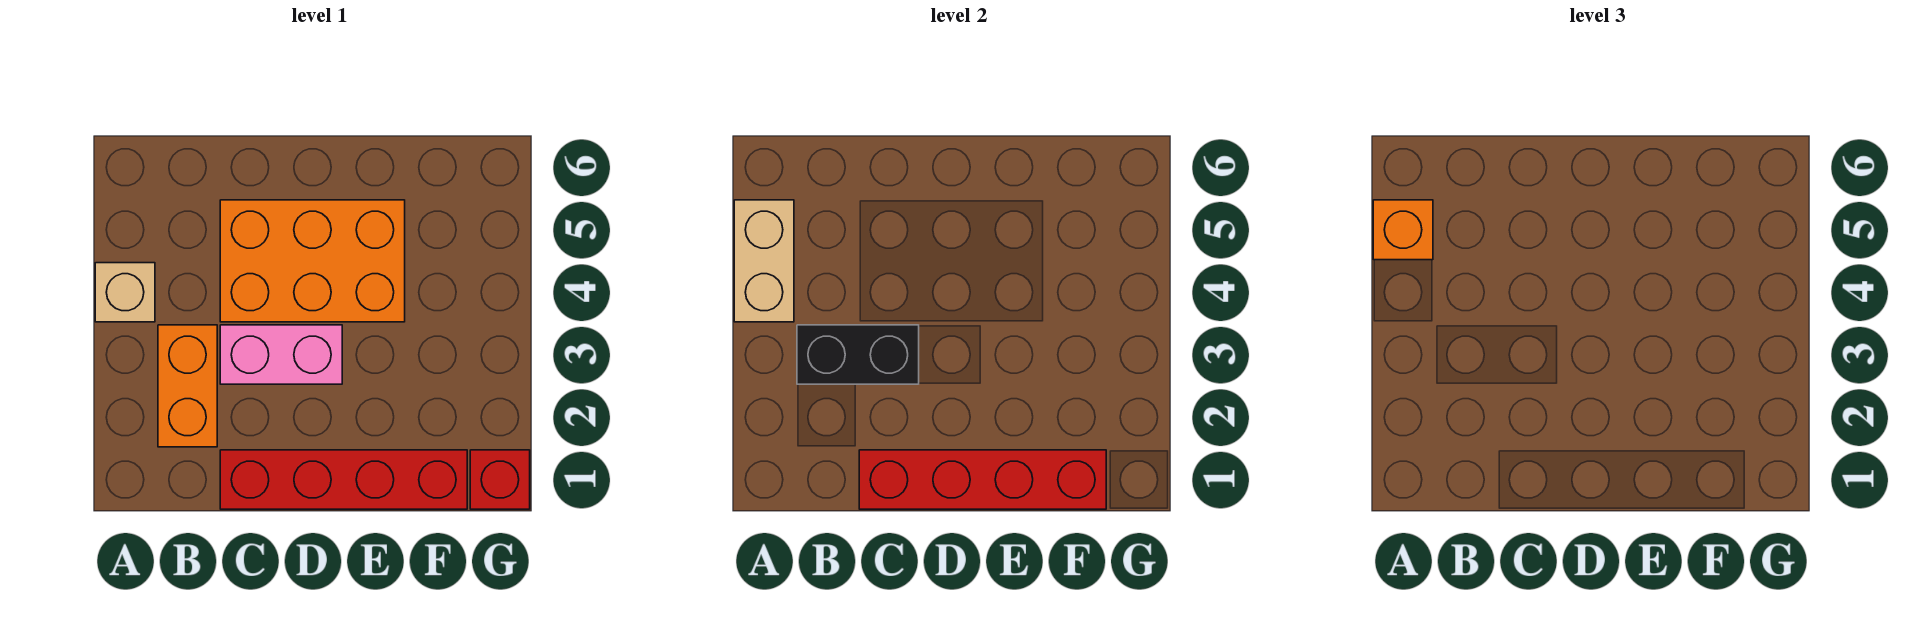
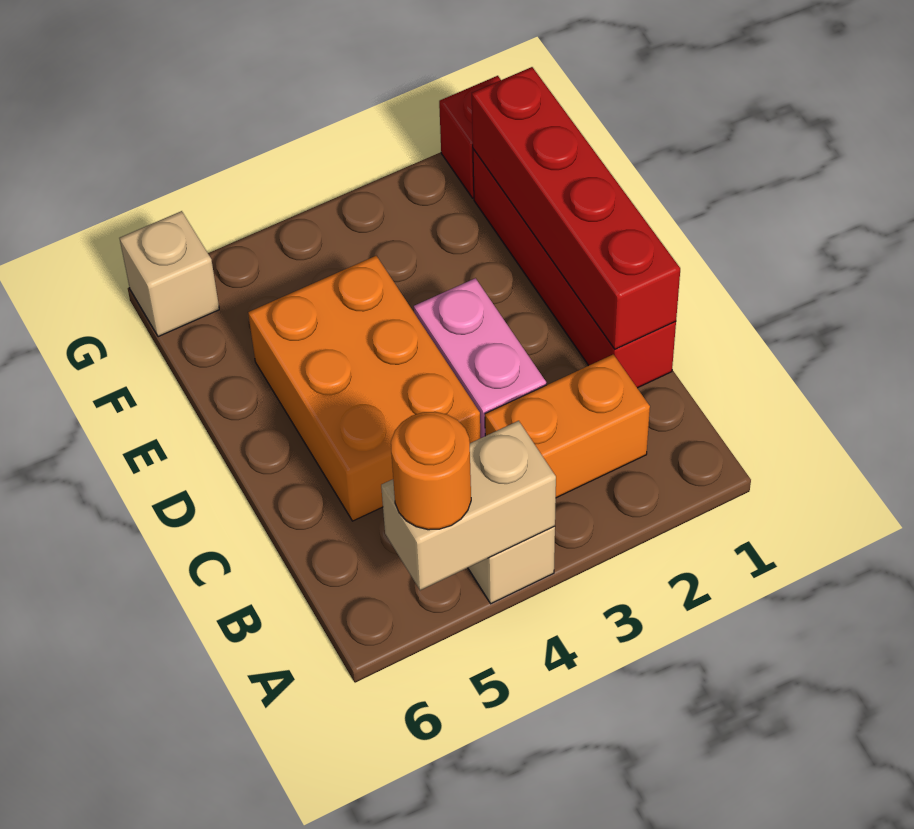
orange brick A5 level 3 -> orange round brick A5 level 3
black brick B3:C3 level 2 -> none
none -> tan brick G6 level 1

